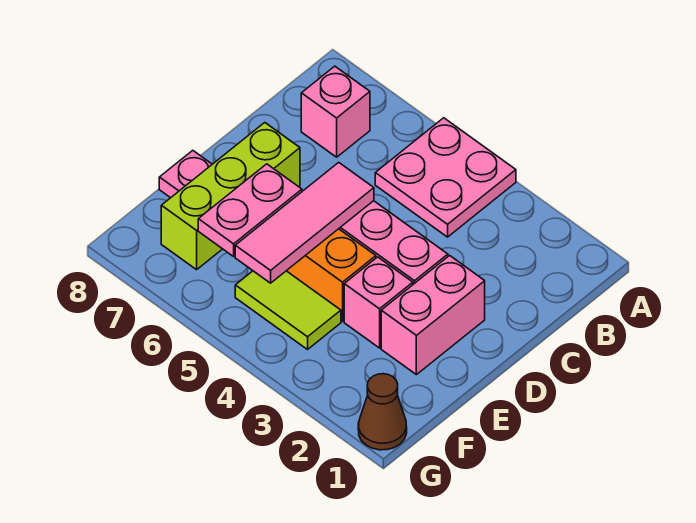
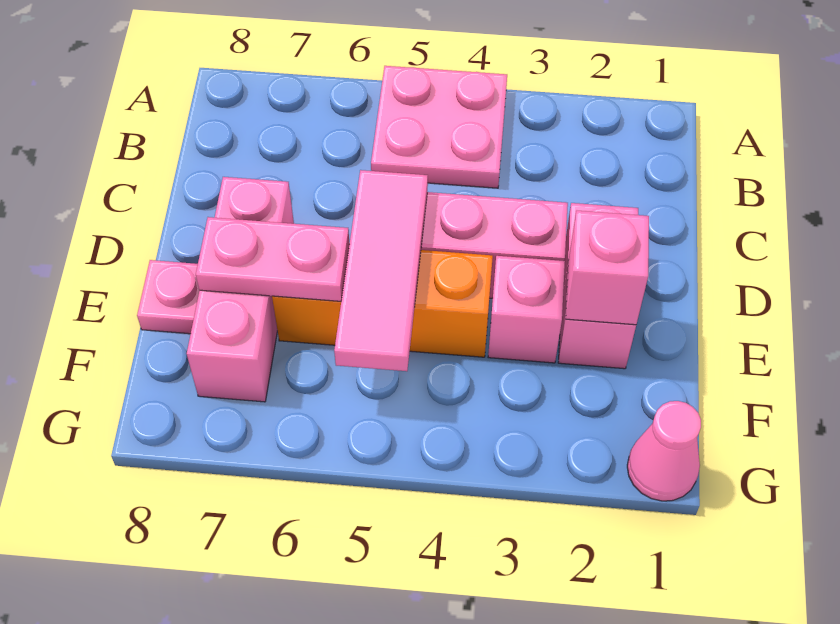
pink brick B7 level 1 -> pink brick E2 level 2
lime brick D7:F7 level 1 -> pink brick D7:F7 level 1
pink plate E6:F6 level 2 -> pink plate E6:E7 level 2
lime tile F4:F5 level 1 -> none
brown cone G1 level 1 -> pink cone G1 level 1

